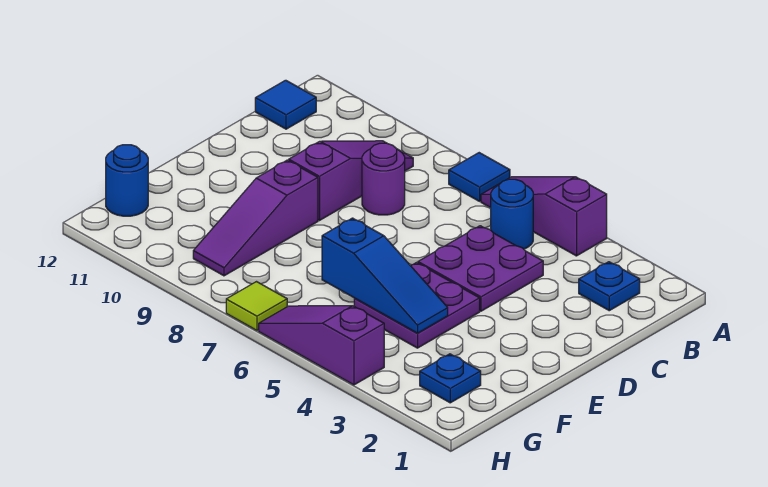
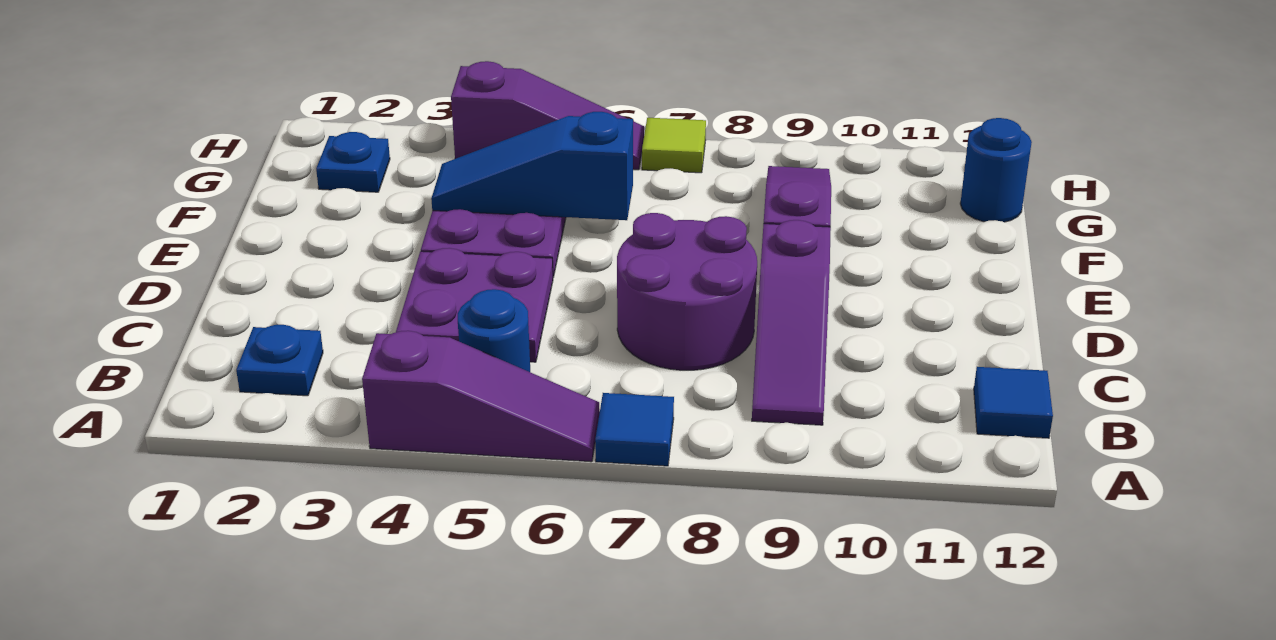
purple round brick C8 level 1 -> purple round brick C7:D8 level 1

